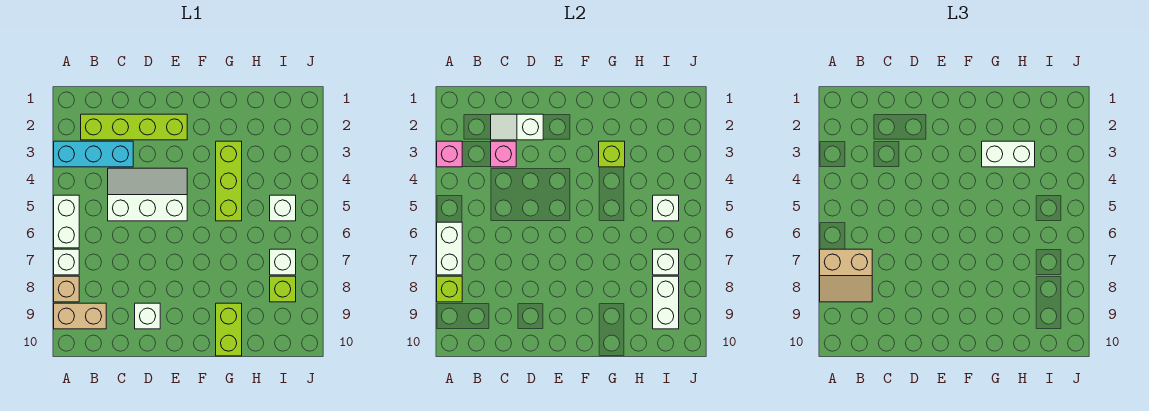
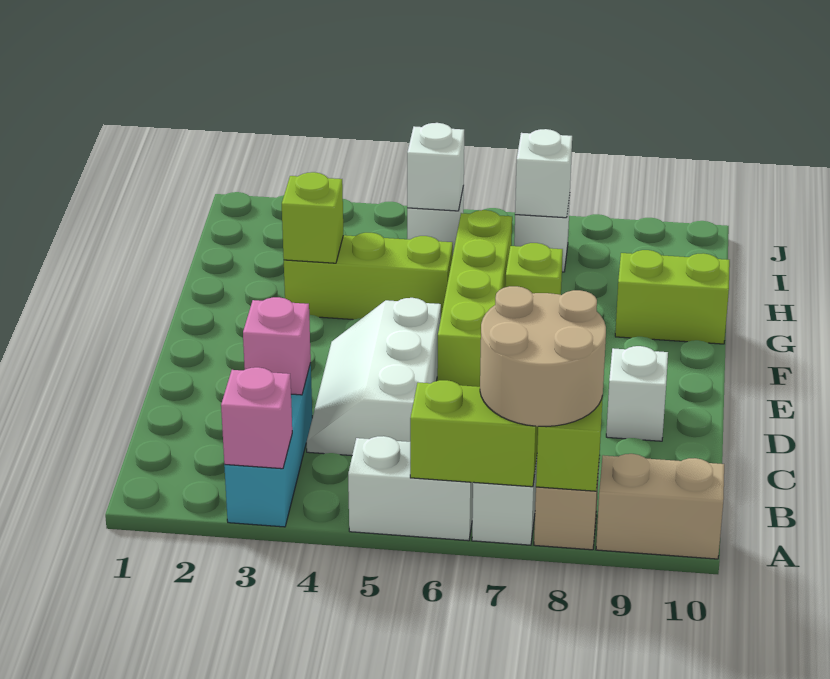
white brick A6:A7 level 2 -> lime brick A6:A7 level 2
tan slope A7:B8 level 3 top 7 -> tan round brick A7:B8 level 3
tan brick A9:B9 level 1 -> tan brick A9:A10 level 1
lime brick B2:E2 level 1 -> lime brick E6:H6 level 1
white slope C2:D2 level 2 top D -> none
white brick G3:H3 level 3 -> none
lime brick I8 level 1 -> lime brick G7 level 1
white brick I8:I9 level 2 -> none

